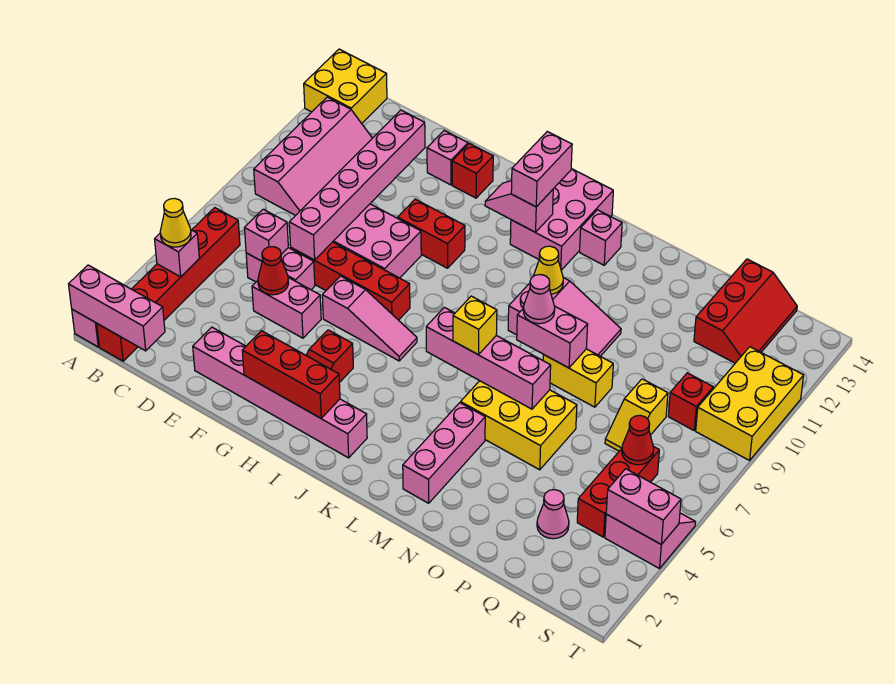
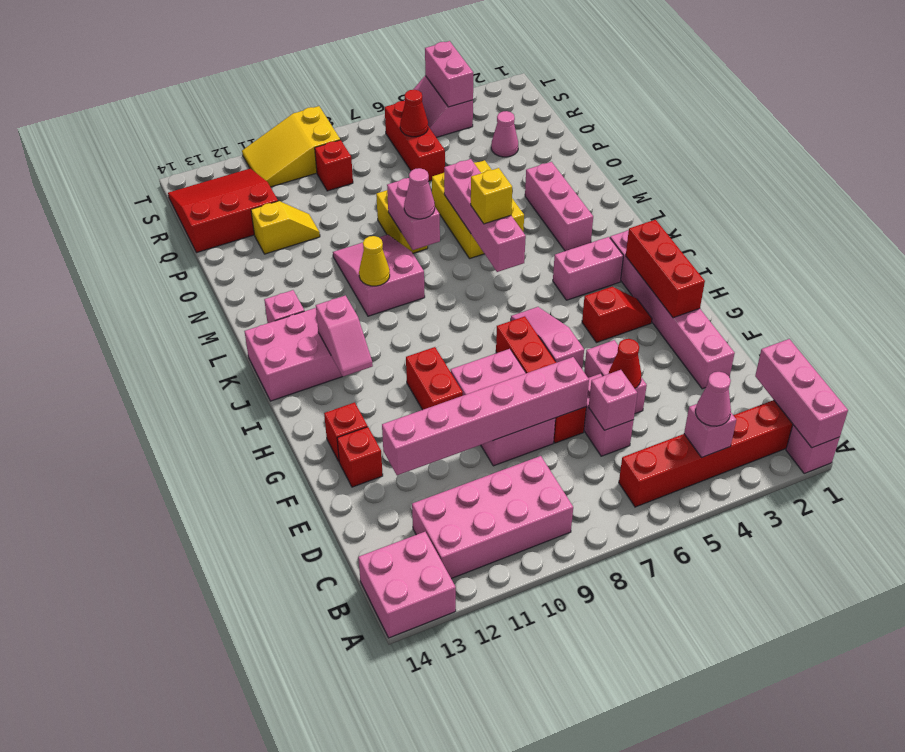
yellow brick A13:B14 level 1 -> pink brick A13:B14 level 1
yellow cone B4 level 3 -> pink cone B4 level 3
pink slope B9:C12 level 1 top B -> pink brick B9:C12 level 1
pink brick F13 level 1 -> red brick F13 level 1
pink brick J12:J13 level 3 -> pink brick J3:J4 level 1
pink brick M2:M4 level 1 -> pink brick L3:N3 level 1
yellow slope Q7:Q8 level 1 top 8 -> yellow slope P11:P12 level 1 top 12
red slope Q12:R14 level 1 top Q -> red slope Q12:S14 level 1 top Q
red brick R4:R6 level 1 -> red brick Q6:S6 level 1
yellow brick S9:T11 level 1 -> yellow slope S9:T11 level 1 top 9

